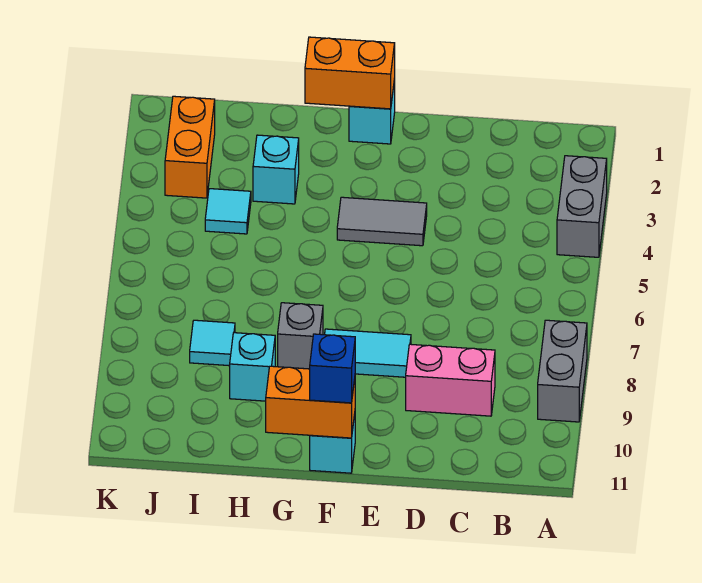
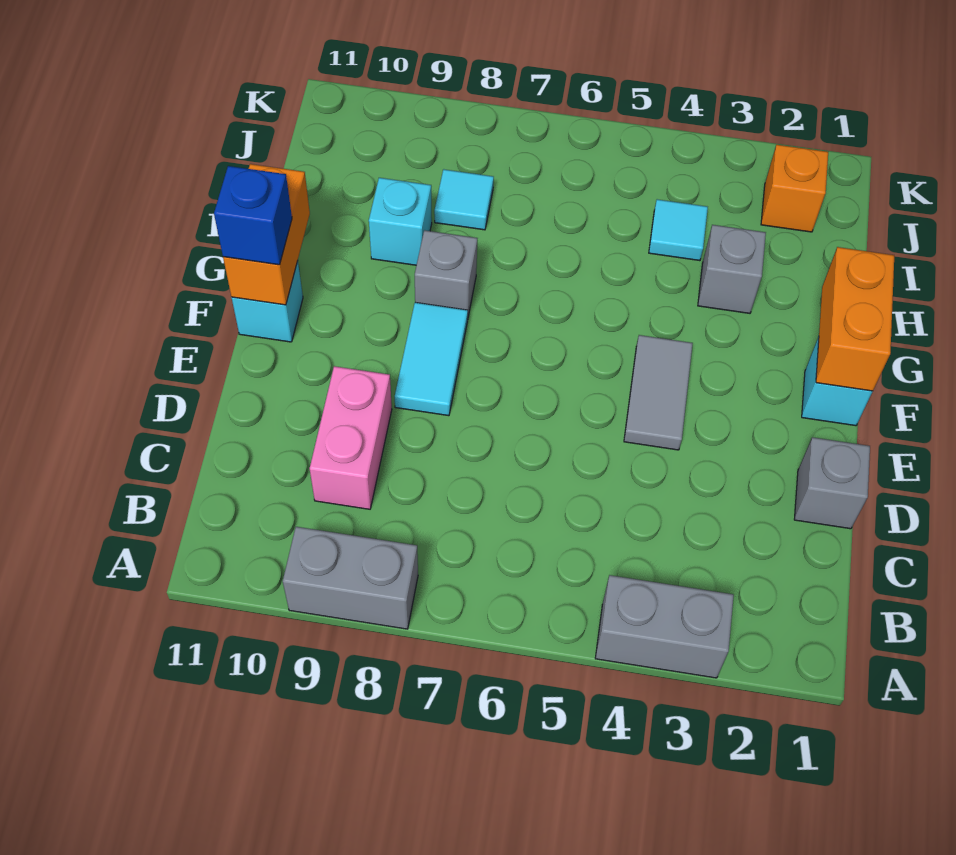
none -> grey brick D1 level 1
cyan brick H3 level 1 -> grey brick H3 level 1
orange brick J2:J3 level 1 -> orange brick J2 level 1

